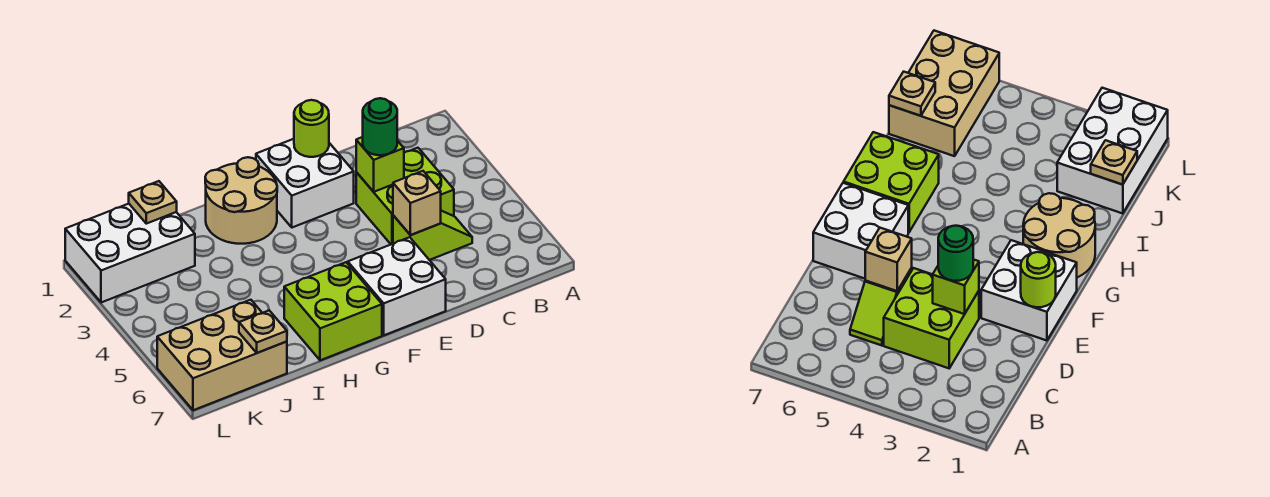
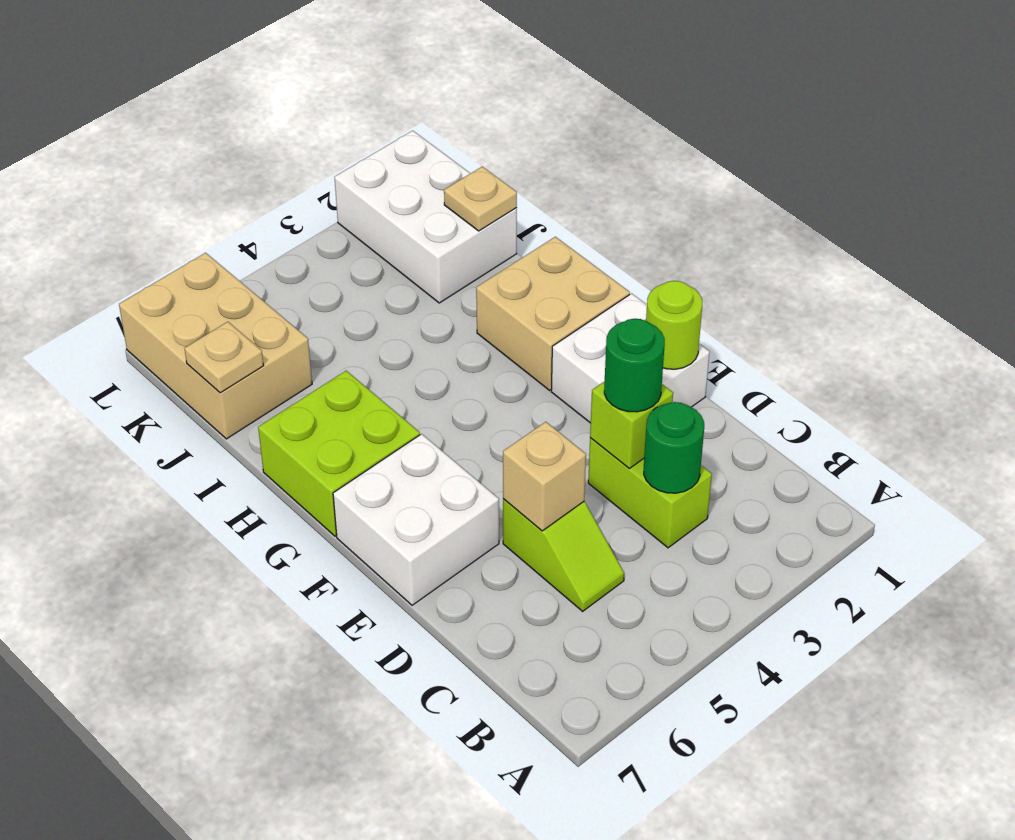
lime brick C3:D4 level 1 -> lime brick C3:D3 level 1
none -> green round brick C3 level 2
tan round brick G1:H2 level 1 -> tan brick G1:H2 level 1

